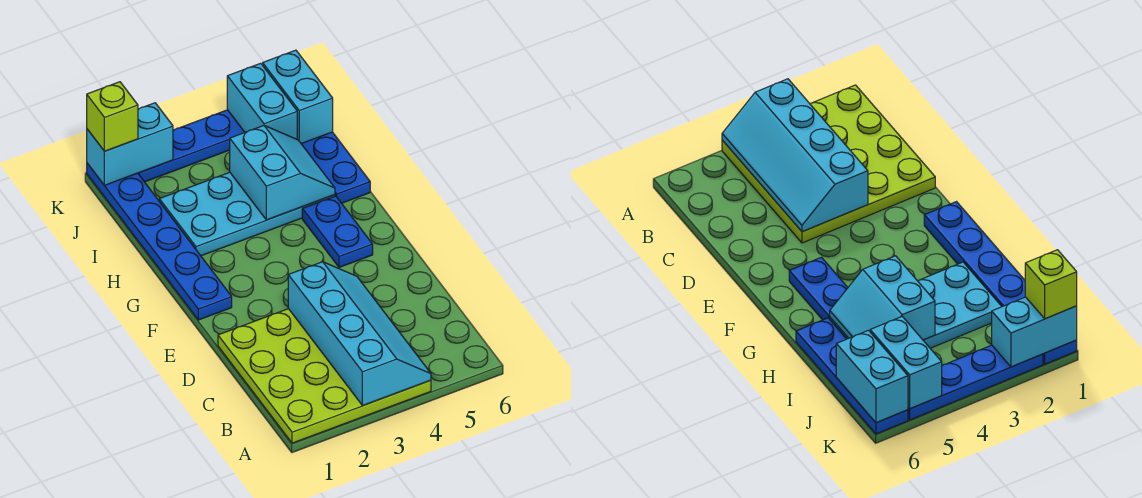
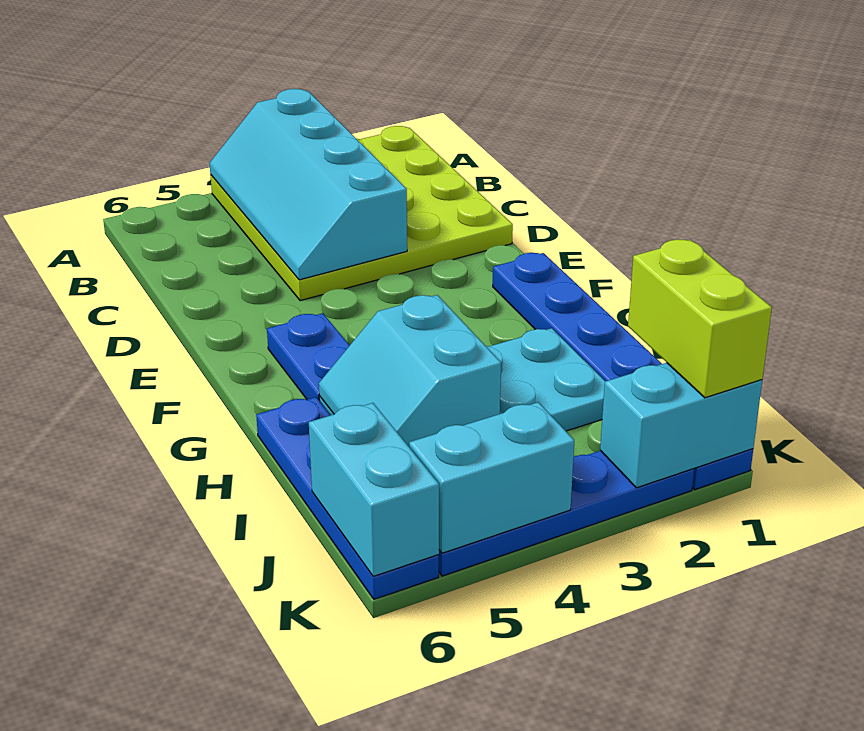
cyan brick J5:K5 level 2 -> cyan brick K4:K5 level 2
lime brick K1 level 3 -> lime brick J1:K1 level 3

